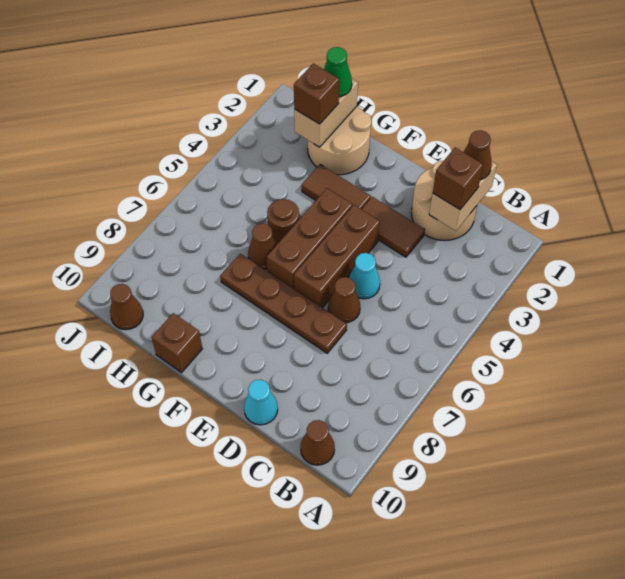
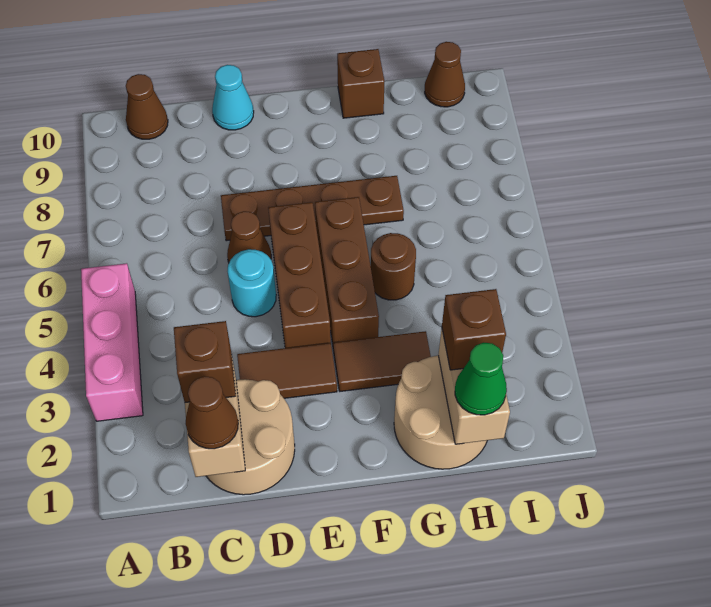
none -> pink brick A3:A5 level 1
cyan cone D5 level 1 -> cyan round brick D5 level 1
brown cone G6 level 1 -> none

